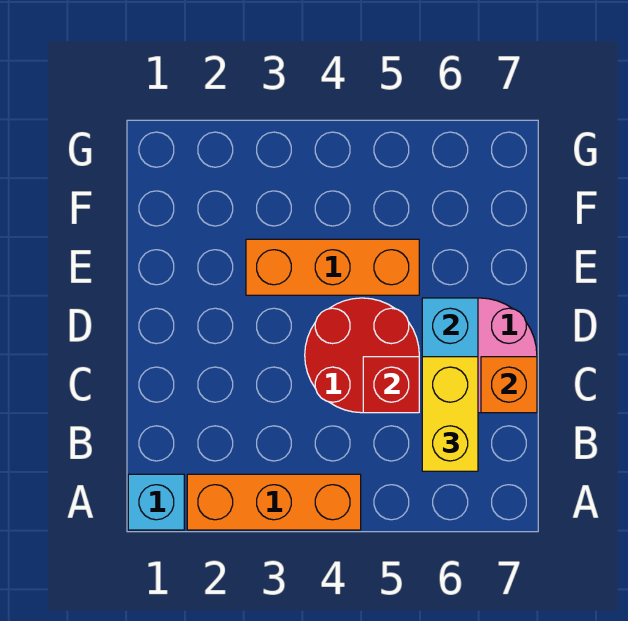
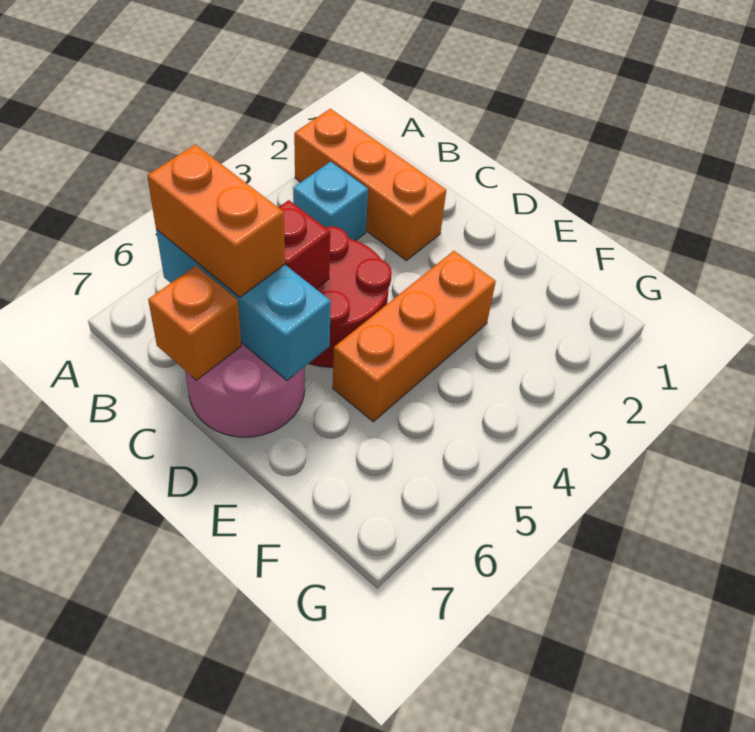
cyan brick A1 level 1 -> cyan brick B3 level 1
orange brick A2:A4 level 1 -> orange brick A2:C2 level 1
yellow brick B6:C6 level 3 -> orange brick B6:C6 level 3

